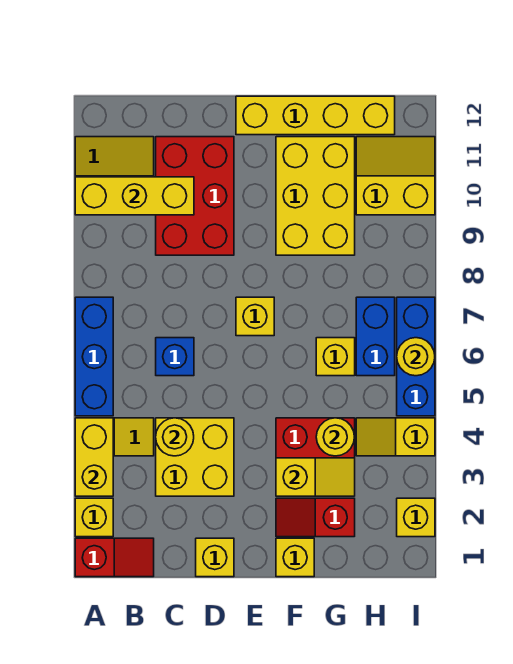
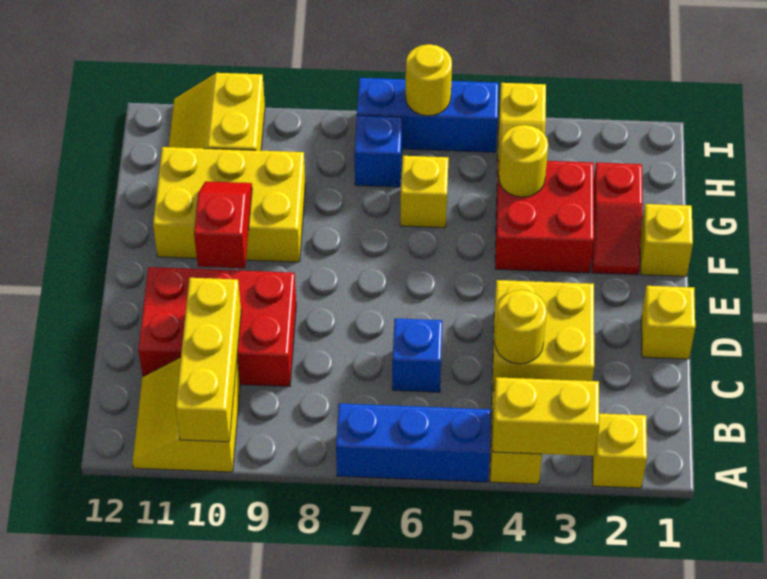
red slope A1:B1 level 1 top A -> red slope E10:F10 level 2 top E
yellow brick E7 level 1 -> none
yellow brick E12:H12 level 1 -> none
yellow slope F3:G3 level 2 top F -> none
blue brick H6:H7 level 1 -> blue brick H7 level 1
yellow brick I2 level 1 -> none

